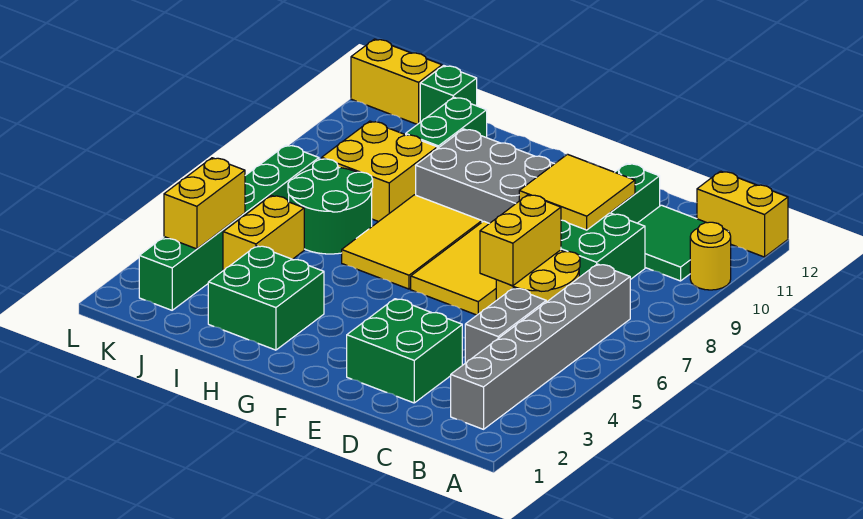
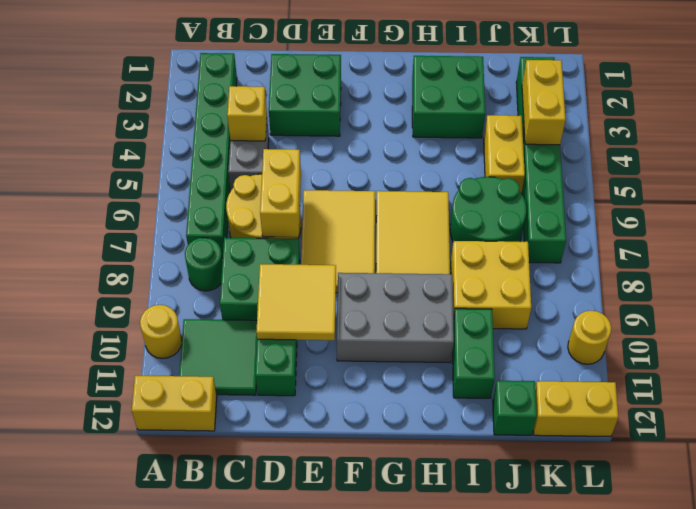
grey brick B2:B7 level 1 -> green brick B2:B7 level 1
none -> green round brick B8 level 1
none -> yellow brick C4 level 2
none -> yellow round brick L10 level 1

